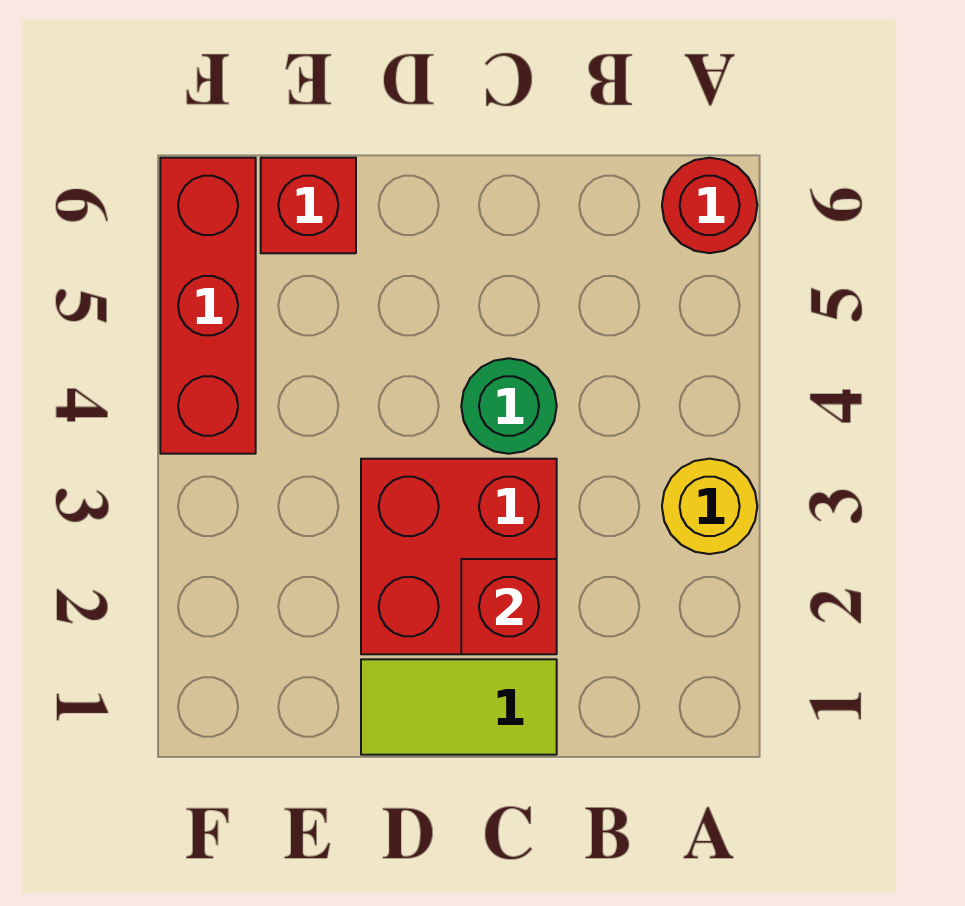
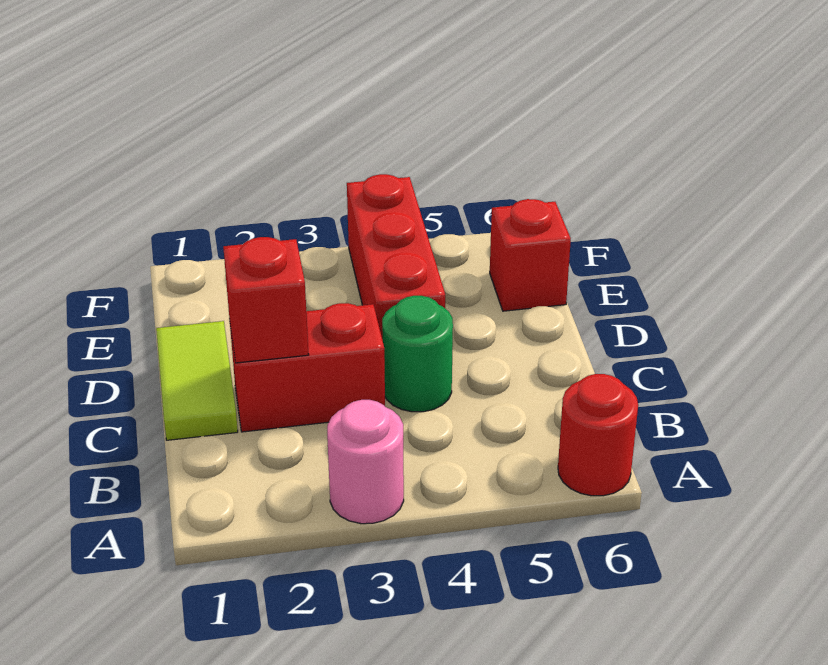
yellow round brick A3 level 1 -> pink round brick A3 level 1
red brick C2:D3 level 1 -> red brick C2:C3 level 1
red brick F4:F6 level 1 -> red brick D4:F4 level 1

